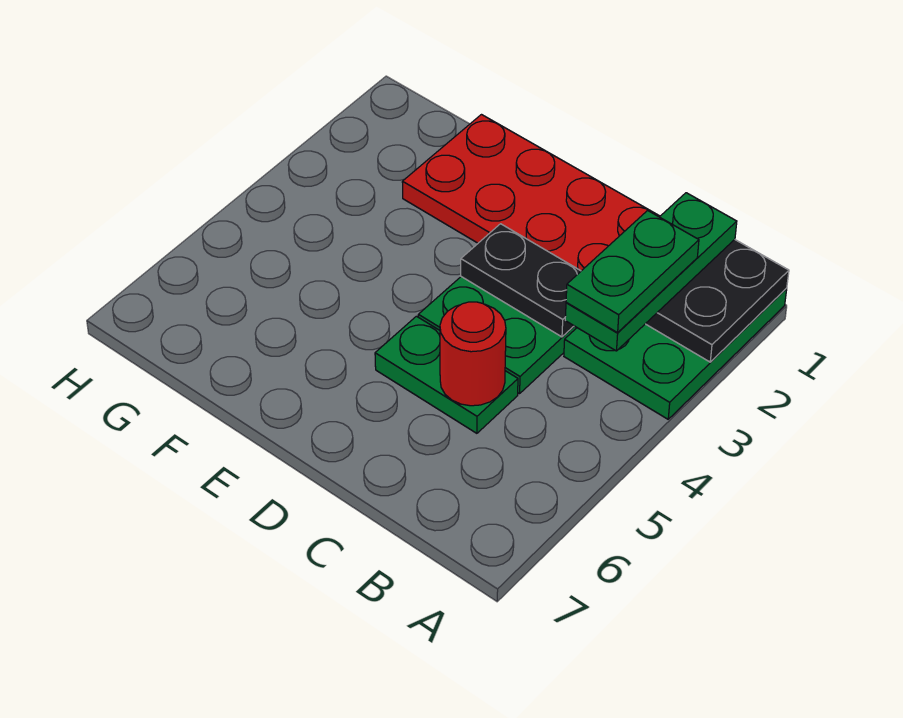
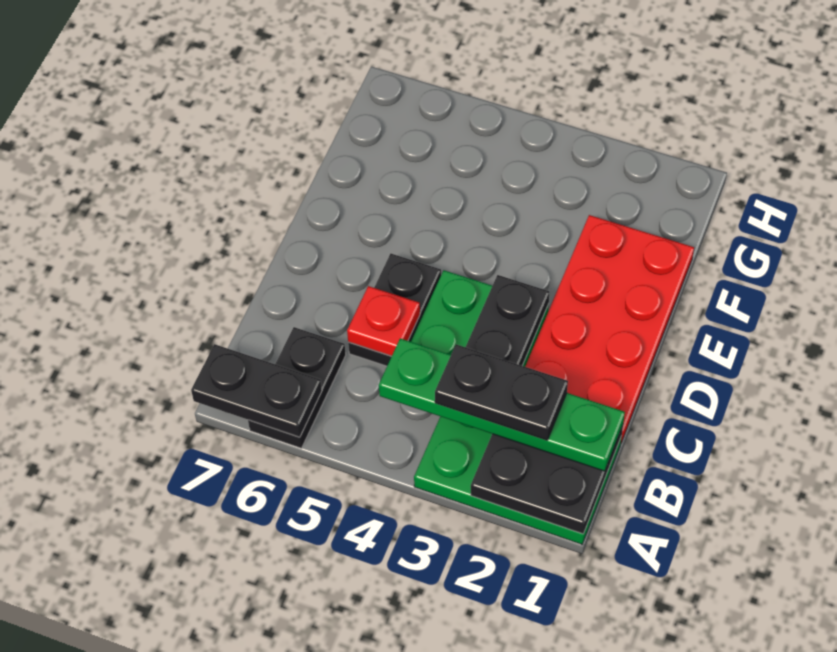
none -> black plate A6:B6 level 1
none -> black plate A6:A7 level 2
green plate B1:B3 level 3 -> green plate B1:B4 level 3
green plate B2:B3 level 4 -> black plate B2:B3 level 4
green plate C5:D5 level 1 -> black plate C5:D5 level 1
red round brick C5 level 2 -> red plate C5 level 2

